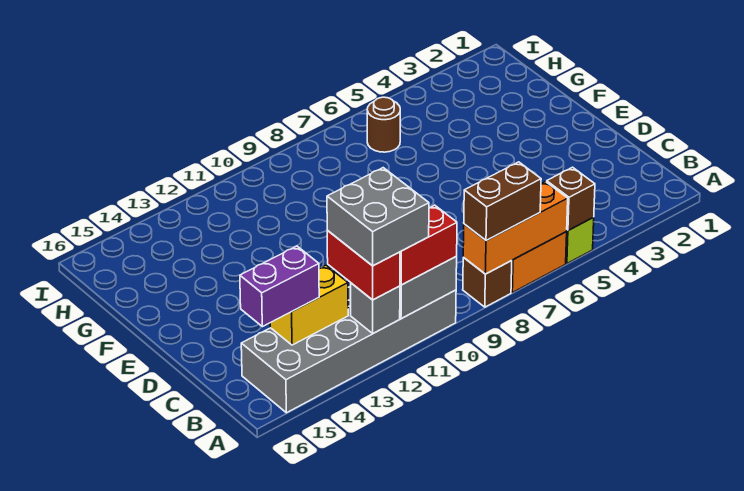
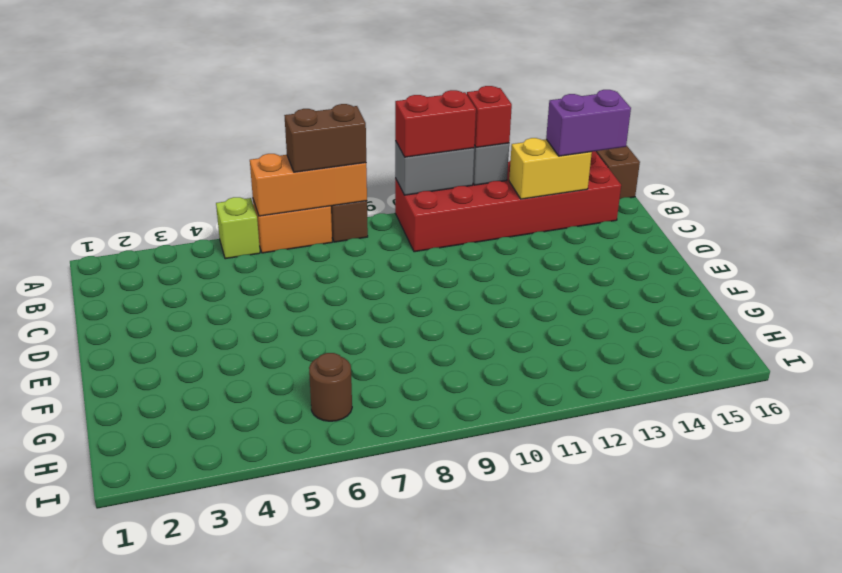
brown brick A5 level 2 -> brown brick A16 level 1
grey brick A10:B15 level 1 -> red brick A10:B15 level 1
grey brick A11:B12 level 4 -> none
red brick A12:B12 level 3 -> red brick A12 level 3

